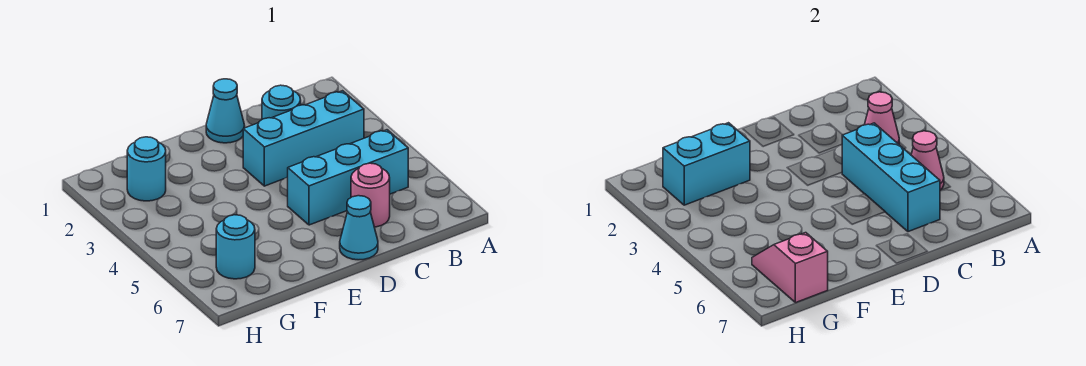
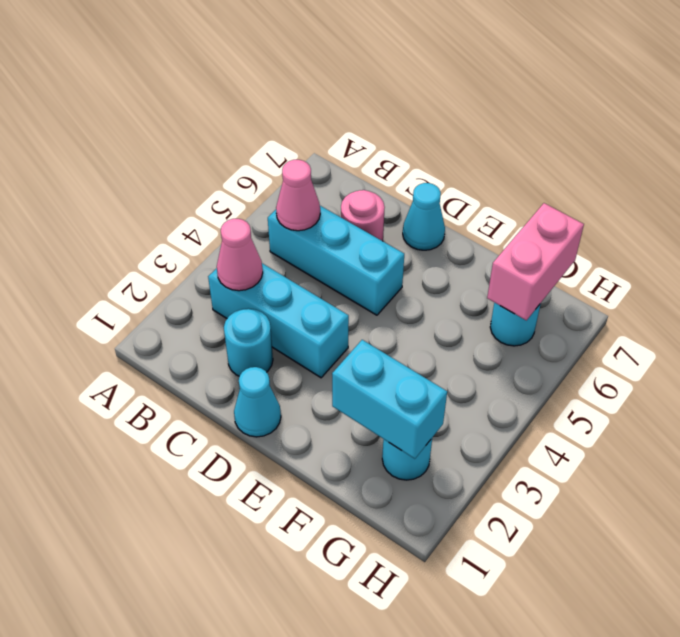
cyan brick C4:C6 level 2 -> none
pink slope G6:G7 level 2 top 7 -> pink brick G6:G7 level 2

